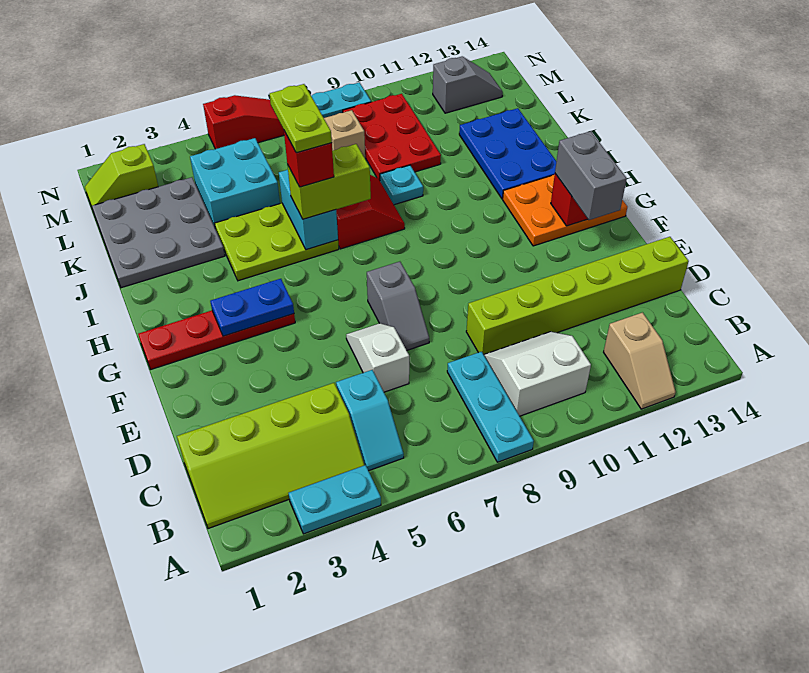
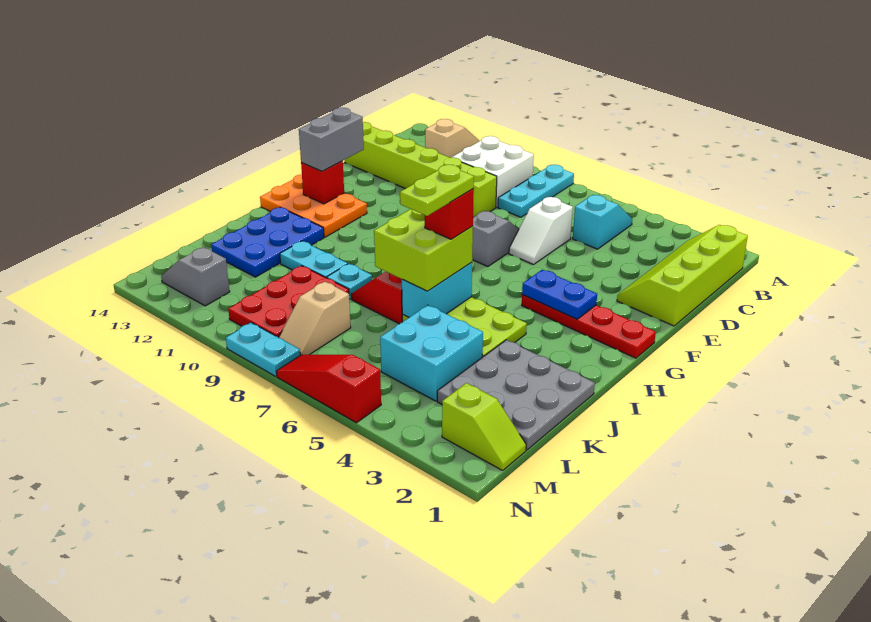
cyan plate A3:A4 level 1 -> cyan plate J10:J11 level 1
lime slope B1:C4 level 1 top C -> lime slope B1:E2 level 1 top 1
white slope B9:C10 level 1 top B -> white brick B9:C10 level 1
lime brick I6:I7 level 3 -> lime brick I6:J7 level 3

